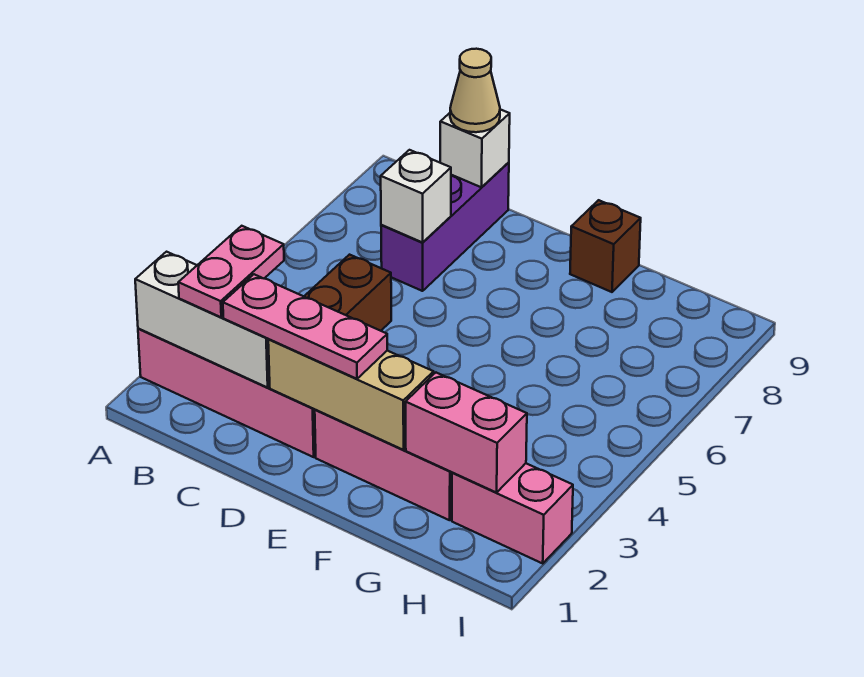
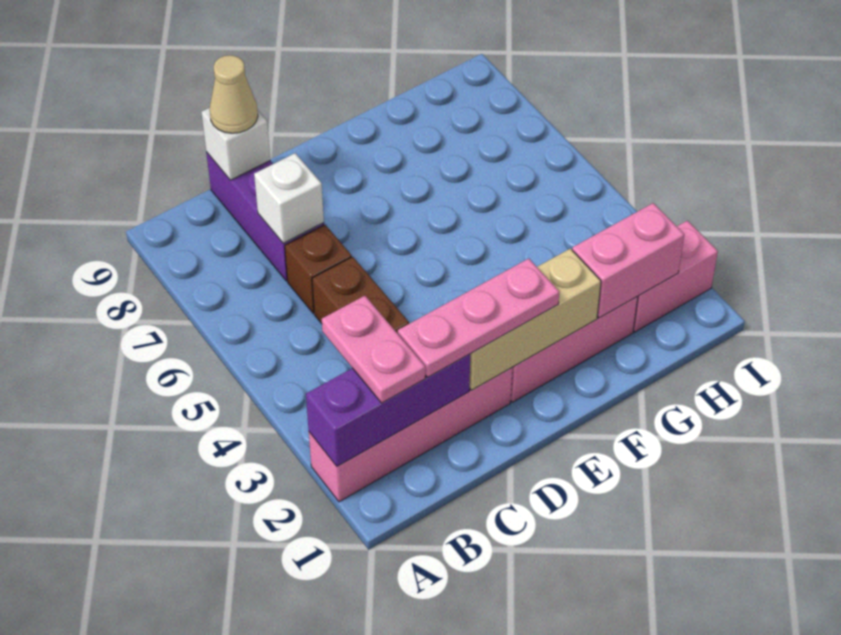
white brick A2:C2 level 2 -> purple brick A2:C2 level 2
brown brick F9 level 1 -> brown brick C6 level 1

